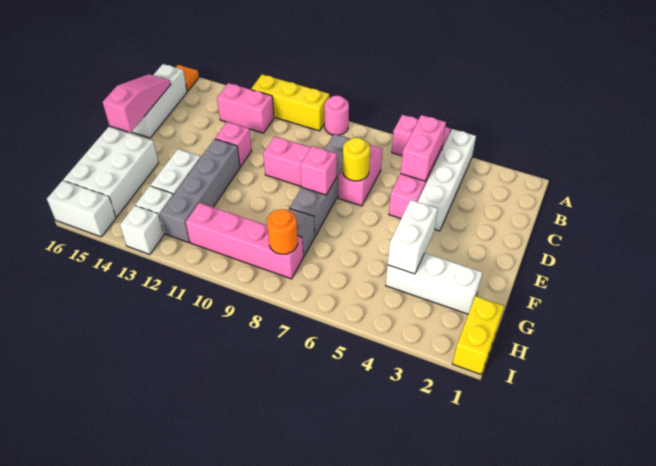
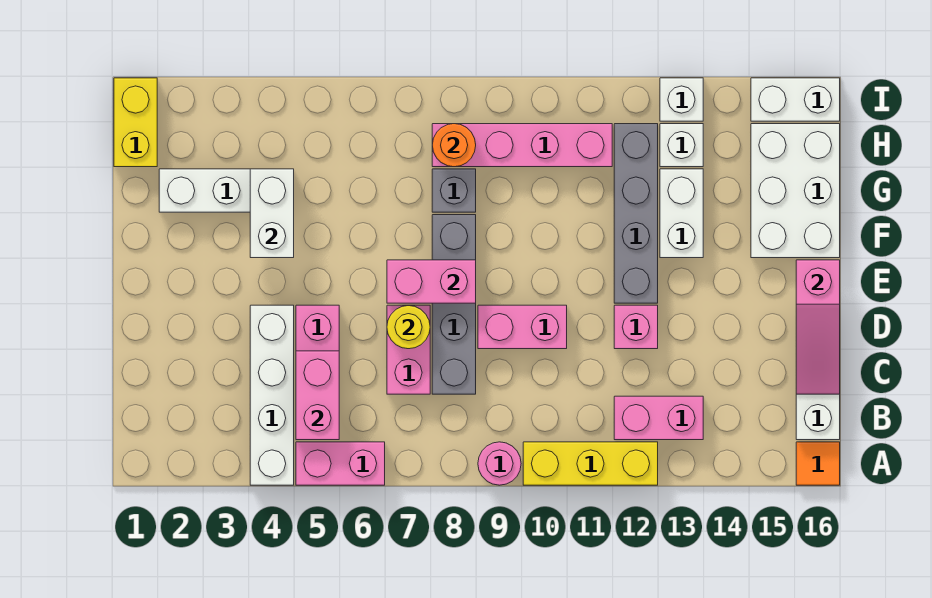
pink brick E8 level 2 -> pink brick E7:E8 level 2

